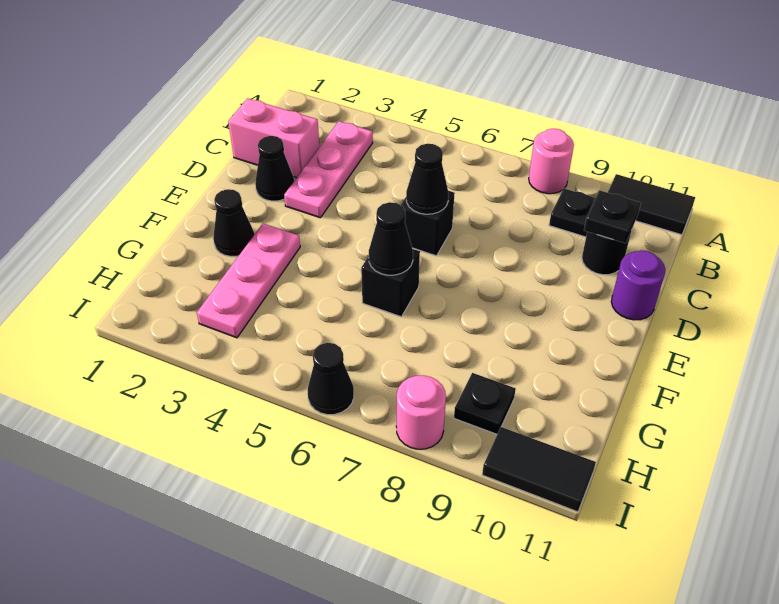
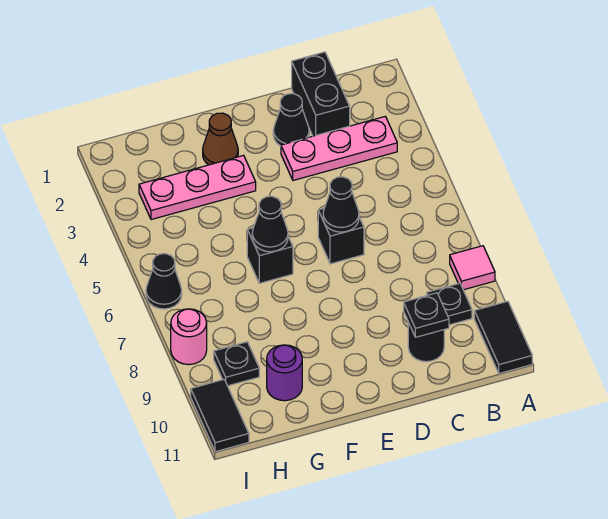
pink round brick A8 level 1 -> pink tile A8 level 1
pink brick C1:C2 level 1 -> black brick C1:C2 level 1
purple round brick D11 level 1 -> purple round brick G10 level 1
black cone F2 level 1 -> brown cone F2 level 1

